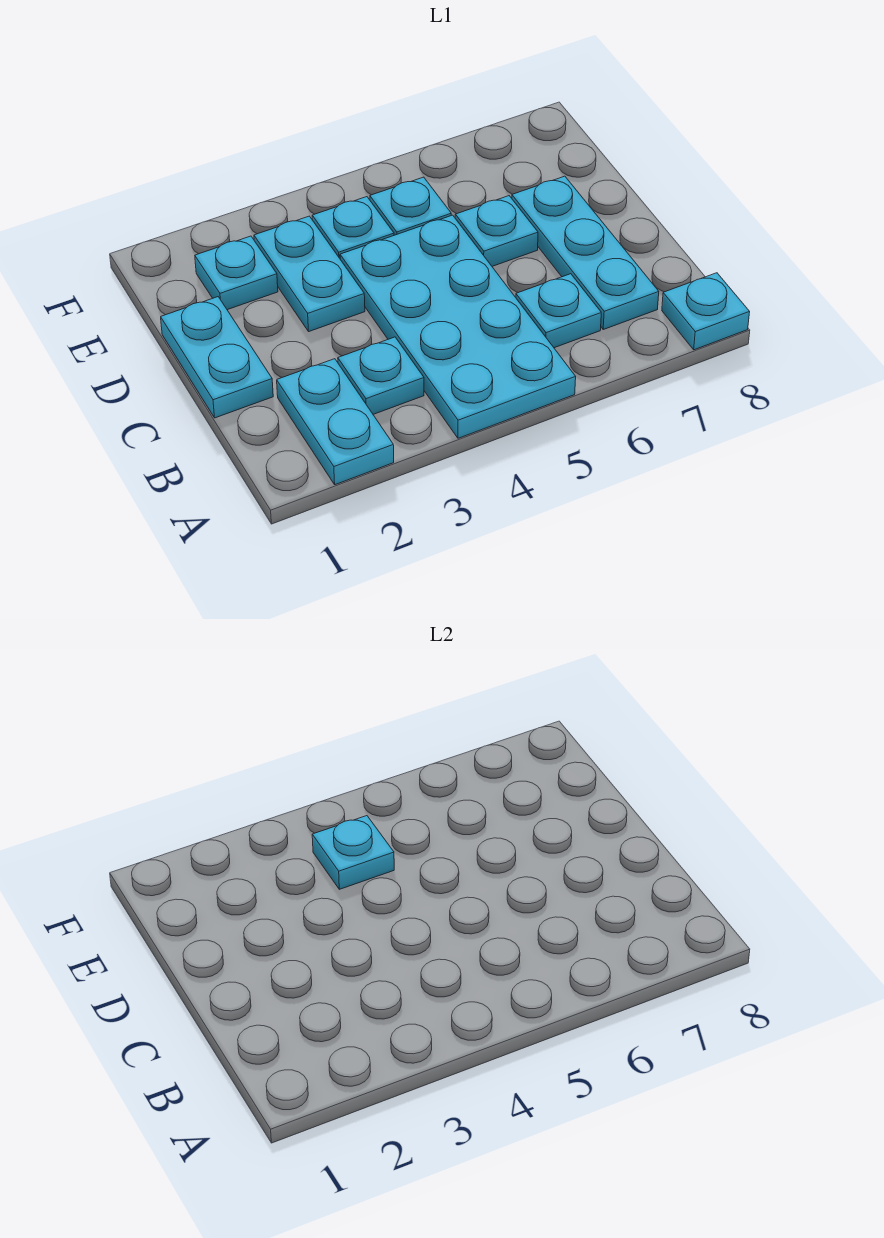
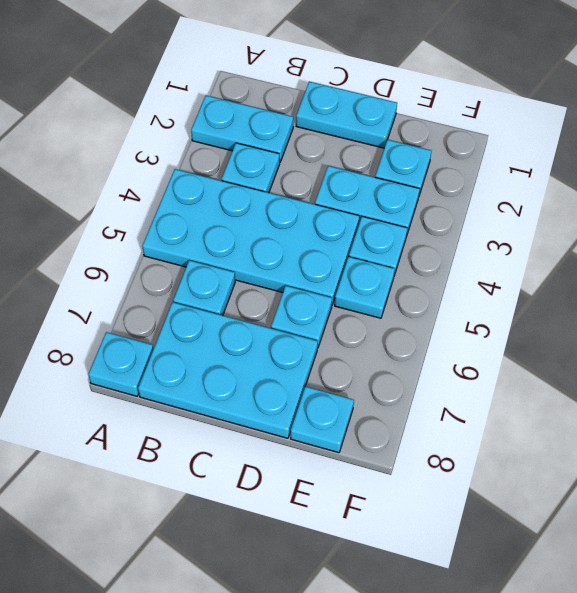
cyan plate B7:D7 level 1 -> cyan plate B7:D8 level 1
cyan plate E4 level 2 -> cyan plate E8 level 1

